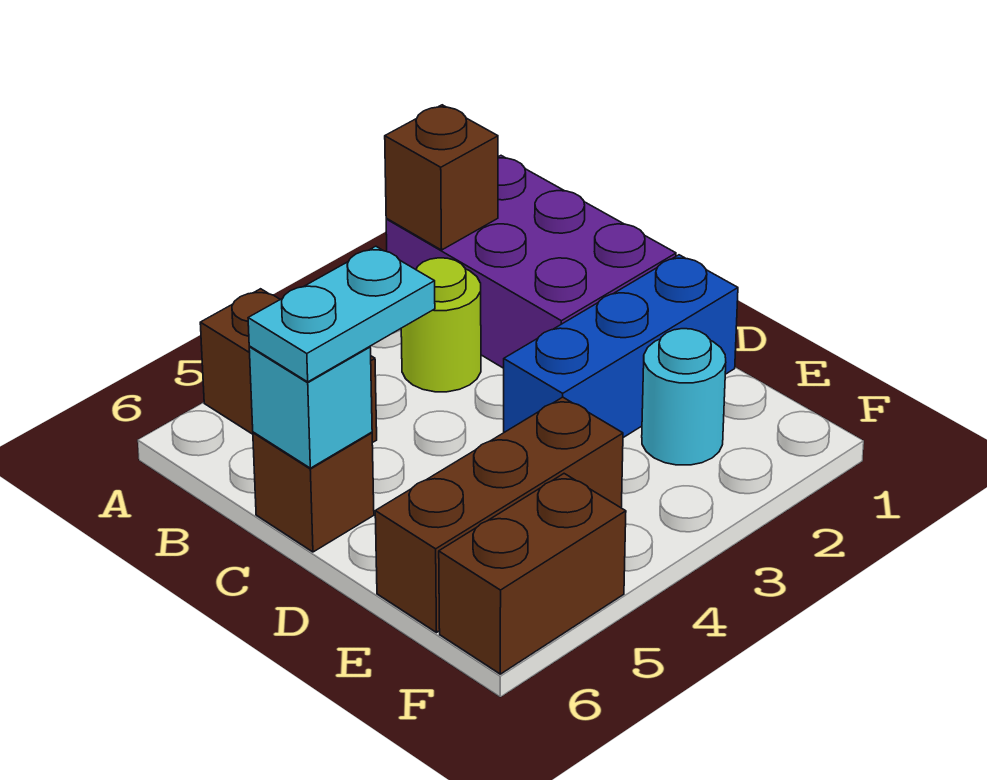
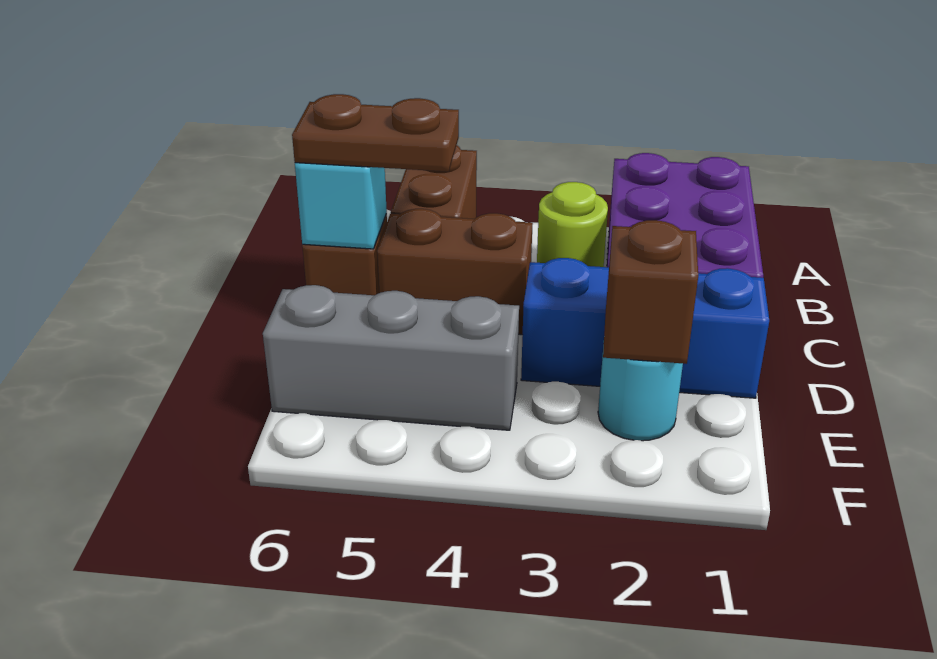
brown brick A2 level 2 -> brown brick E2 level 2
cyan plate C5:C6 level 3 -> brown plate C5:C6 level 3
brown brick E4:E6 level 1 -> grey brick E4:E6 level 1
brown brick F5:F6 level 1 -> brown brick C4:C5 level 1

